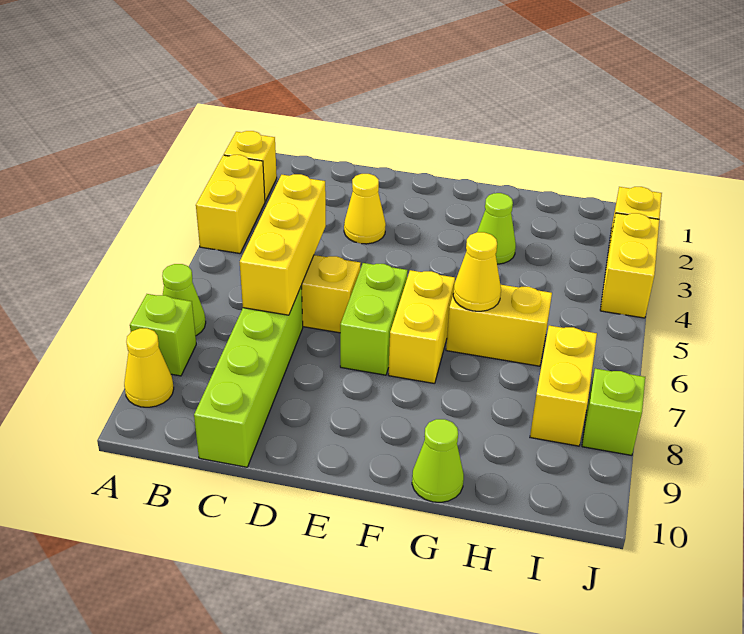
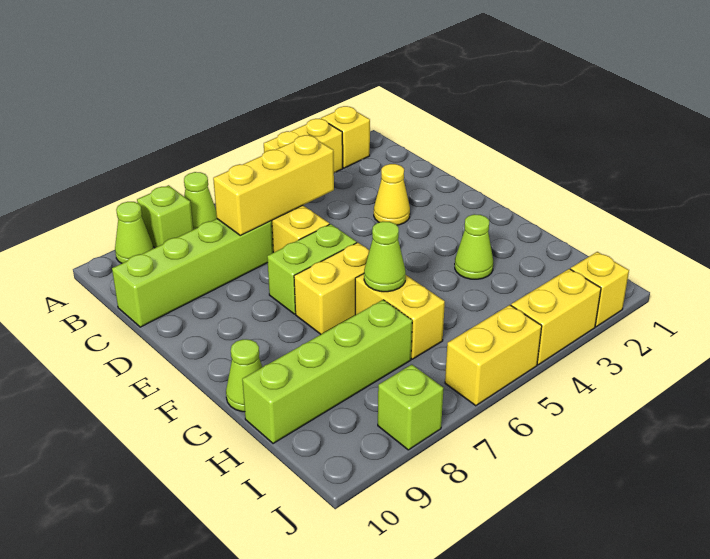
yellow cone A9 level 1 -> lime cone A9 level 1
yellow cone G6 level 2 -> lime cone G6 level 2
none -> lime brick H7:H10 level 1
yellow brick I7:I8 level 1 -> yellow brick J5:J6 level 1

